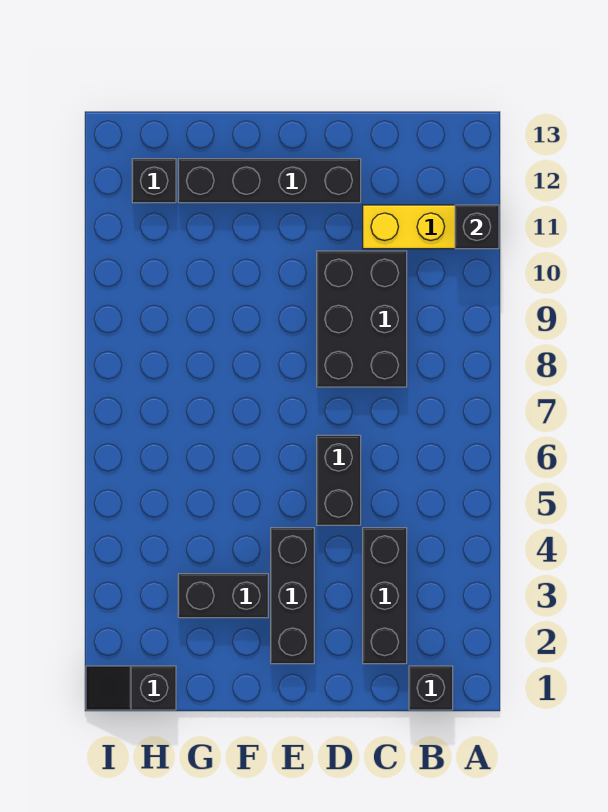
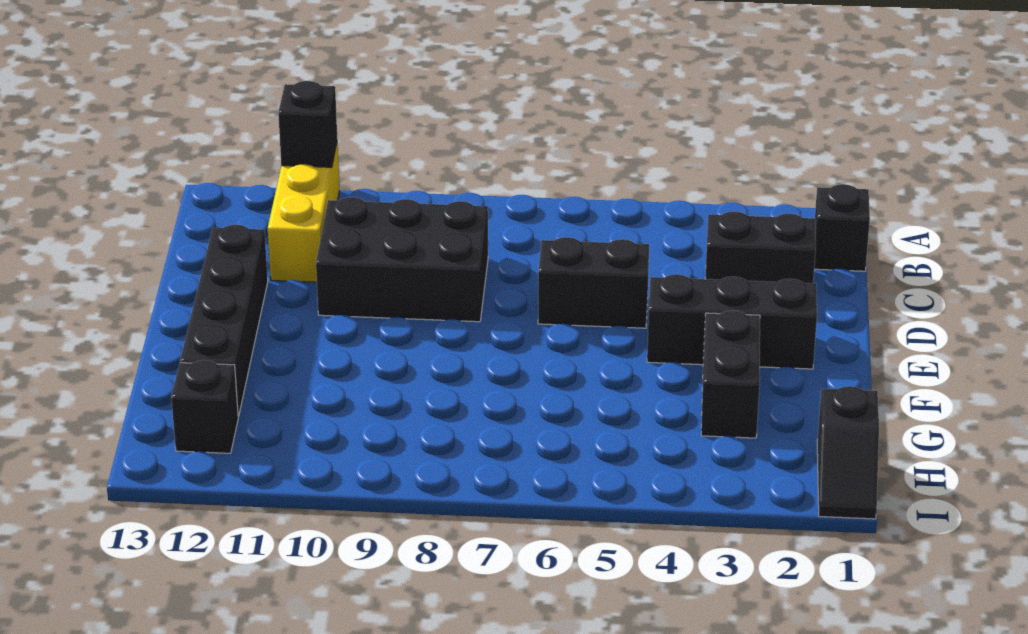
black brick C2:C4 level 1 -> black brick C2:C3 level 1

